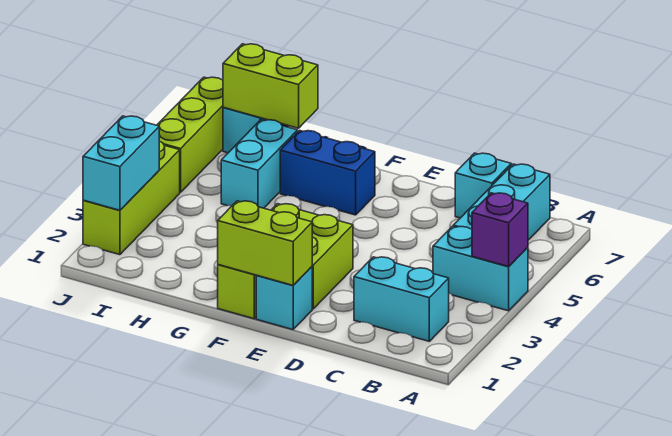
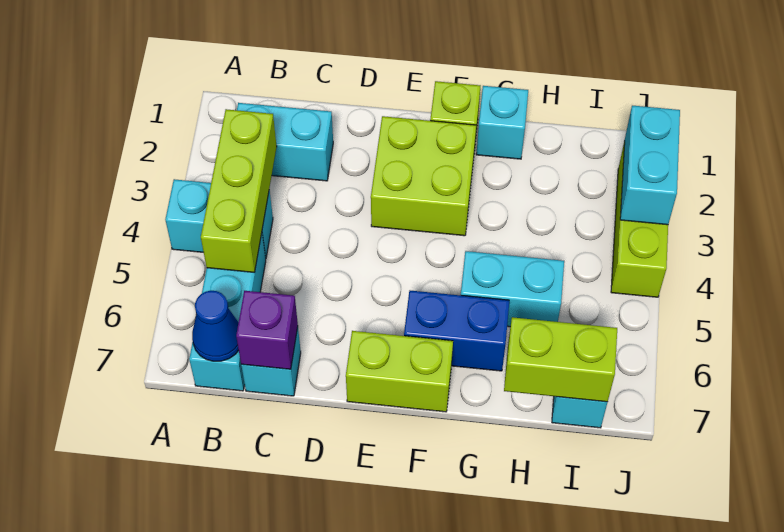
purple brick A4 level 2 -> purple brick C7 level 2
none -> blue cone B7 level 2
cyan brick E1 level 1 -> cyan brick G1 level 1
lime brick E1:F1 level 2 -> lime brick E7:F7 level 1
cyan brick H5:H6 level 1 -> cyan brick G5:H5 level 1
lime brick J5:J7 level 1 -> lime brick B3:B5 level 2

